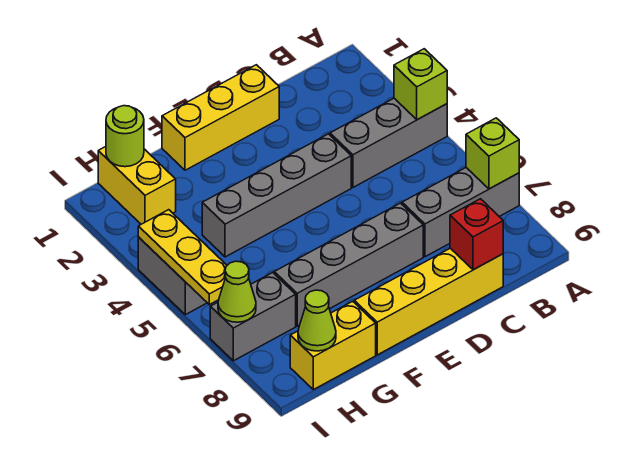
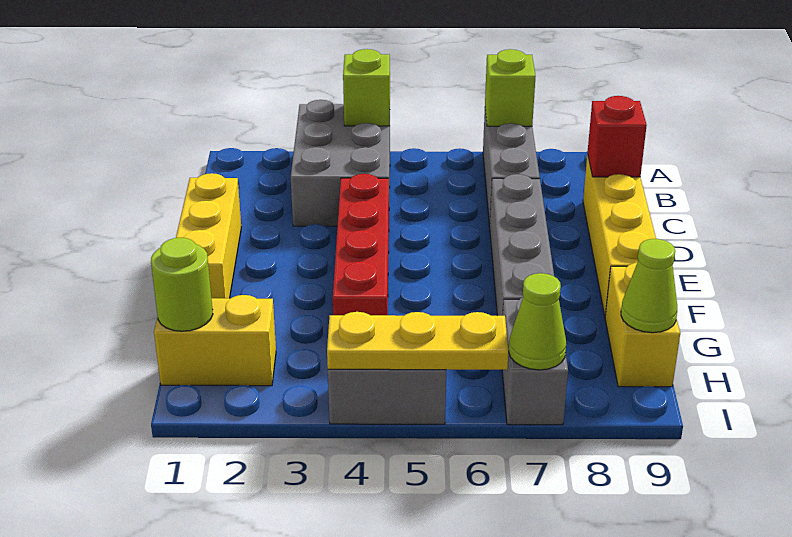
grey brick A4:C4 level 1 -> grey brick A3:C4 level 1
grey brick D4:G4 level 1 -> red brick D4:G4 level 1

